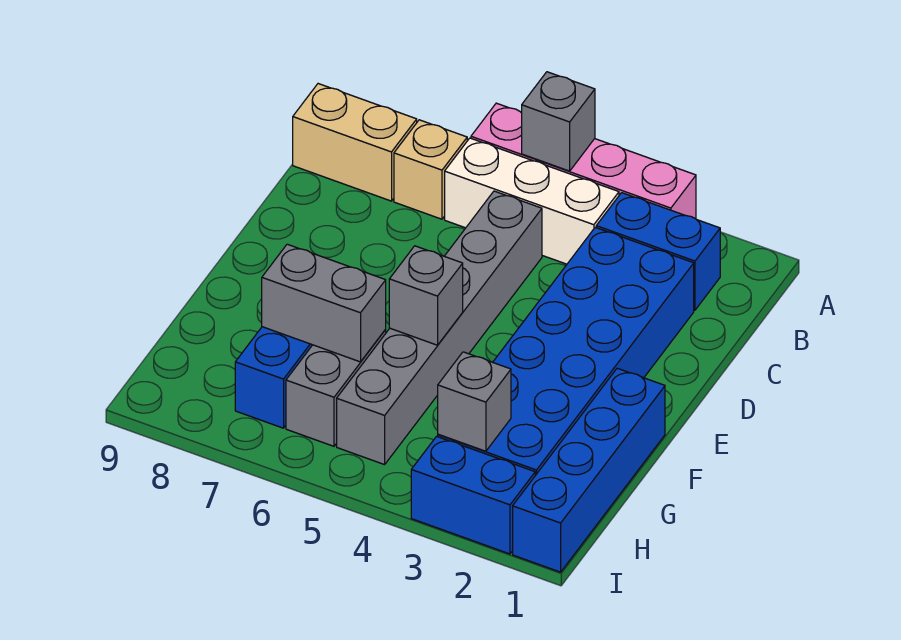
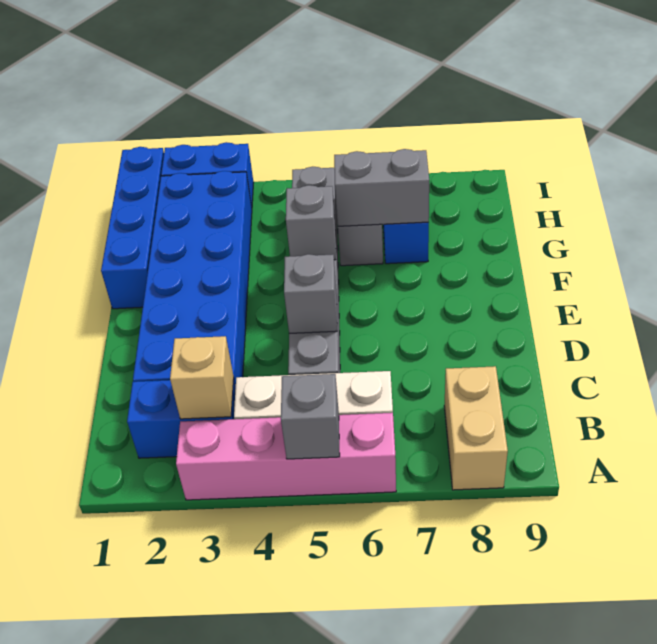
tan brick B7 level 1 -> tan brick B3 level 2
tan brick B8:B9 level 1 -> tan brick A8:B8 level 1
grey brick H3 level 2 -> grey brick D5 level 2

